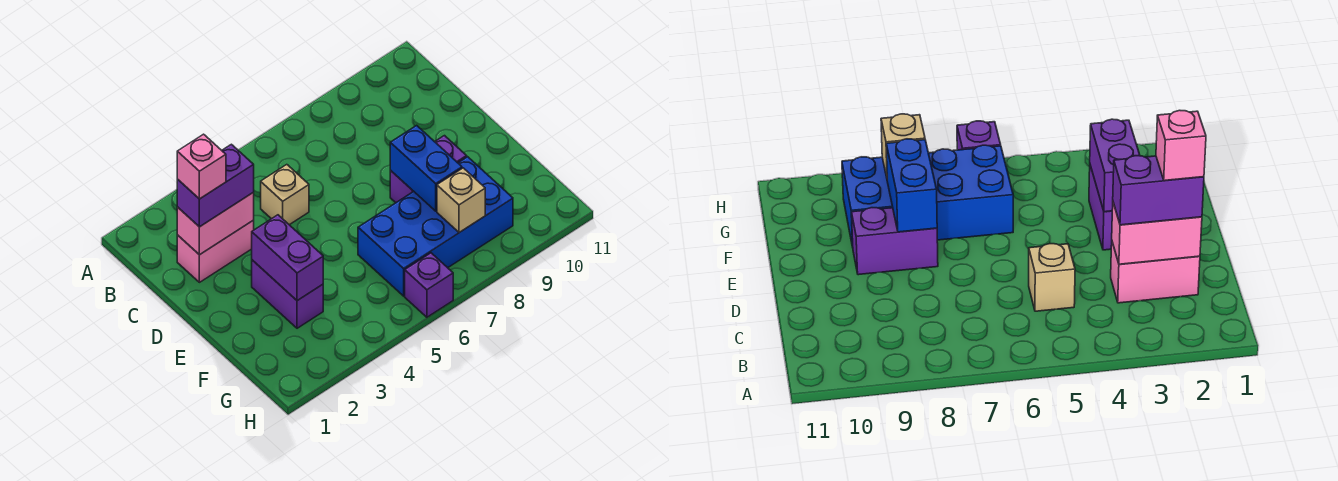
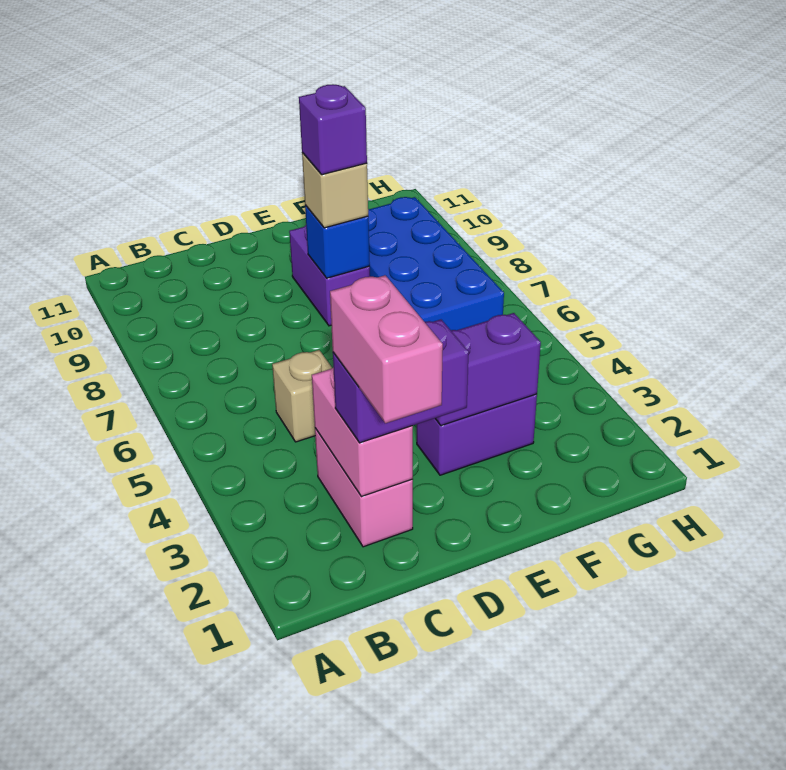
purple brick C2:C3 level 3 -> purple brick C2:D2 level 3
pink brick C2 level 4 -> pink brick C1:C2 level 4
blue brick E8:F8 level 2 -> blue brick E8 level 2
tan brick G8 level 2 -> tan brick E8 level 3
purple brick H6 level 1 -> purple brick E8 level 4

